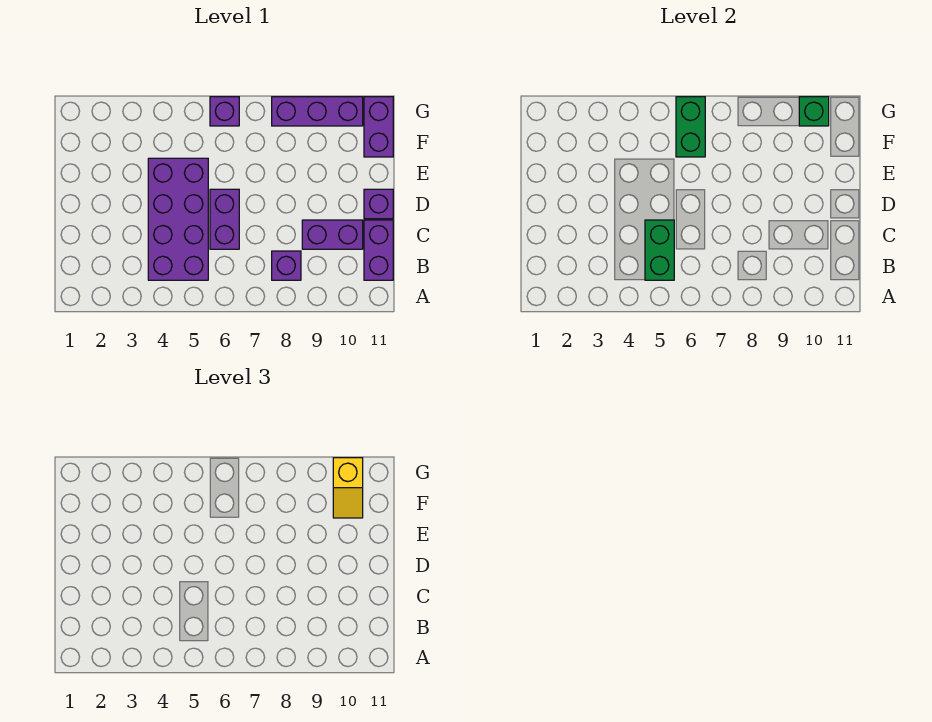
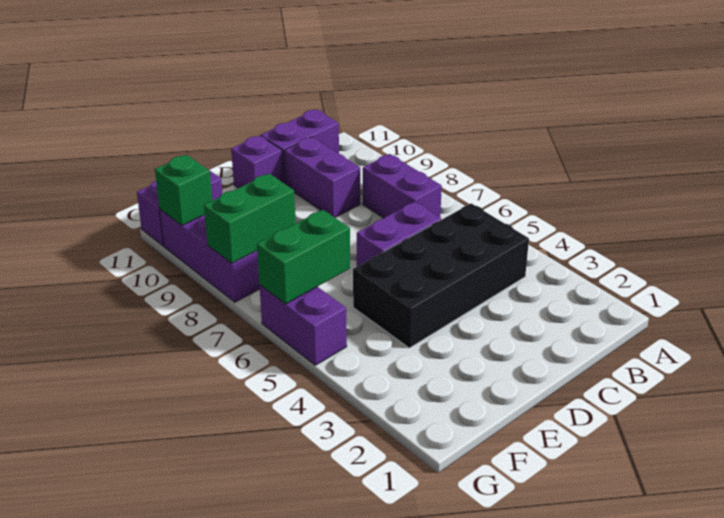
purple brick B4:E5 level 1 -> black brick B4:E5 level 1
green brick B5:C5 level 2 -> green brick F8:G8 level 2
purple brick B8 level 1 -> purple brick B7:B8 level 1
yellow slope F10:G10 level 3 top G -> none
purple brick G6 level 1 -> purple brick G5:G6 level 1

